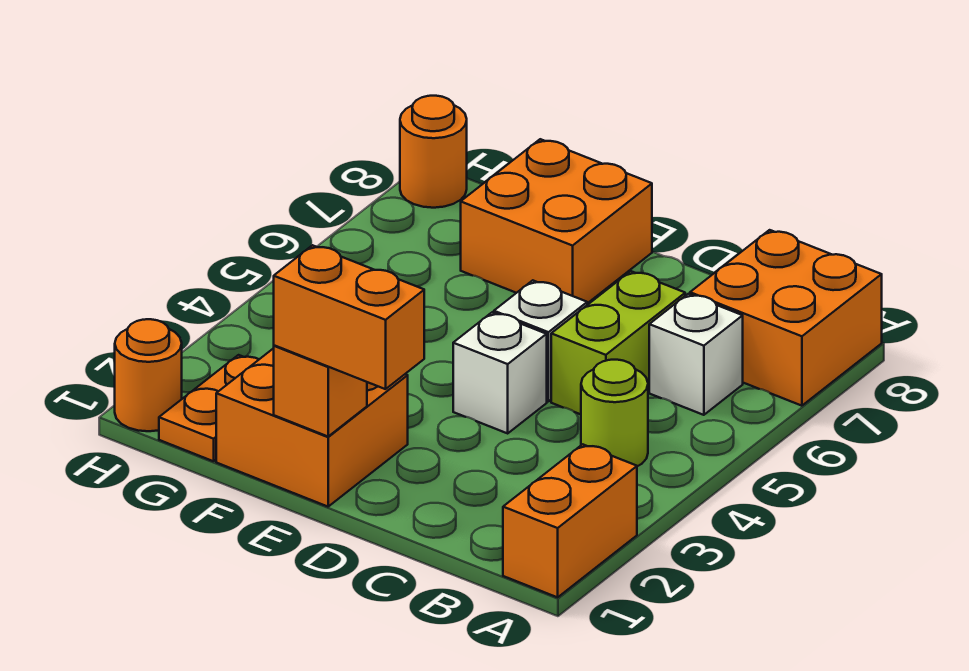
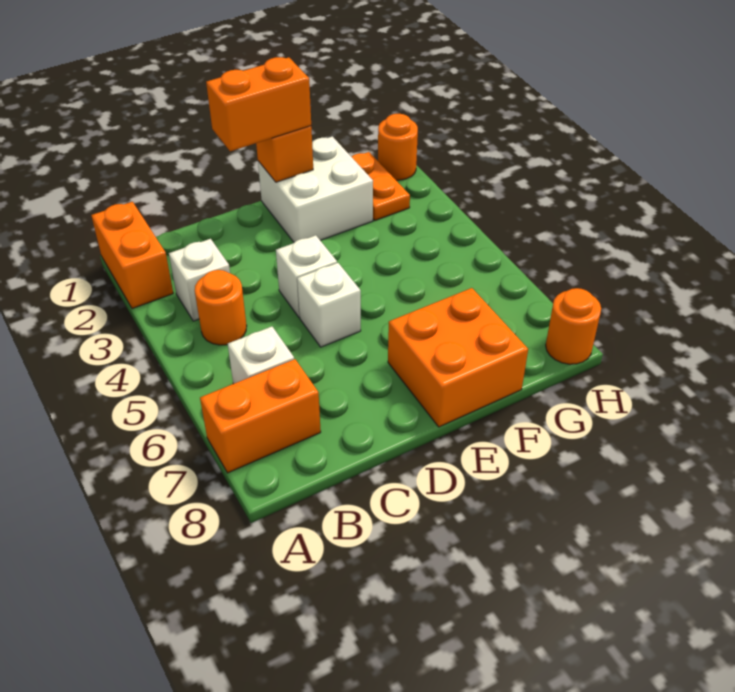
orange brick A7:B8 level 1 -> orange brick A7:B7 level 1
none -> white brick B3 level 1
lime round brick B4 level 1 -> orange round brick B4 level 1
lime brick C5:C6 level 1 -> none
orange brick E1:F2 level 1 -> white brick E1:F2 level 1

